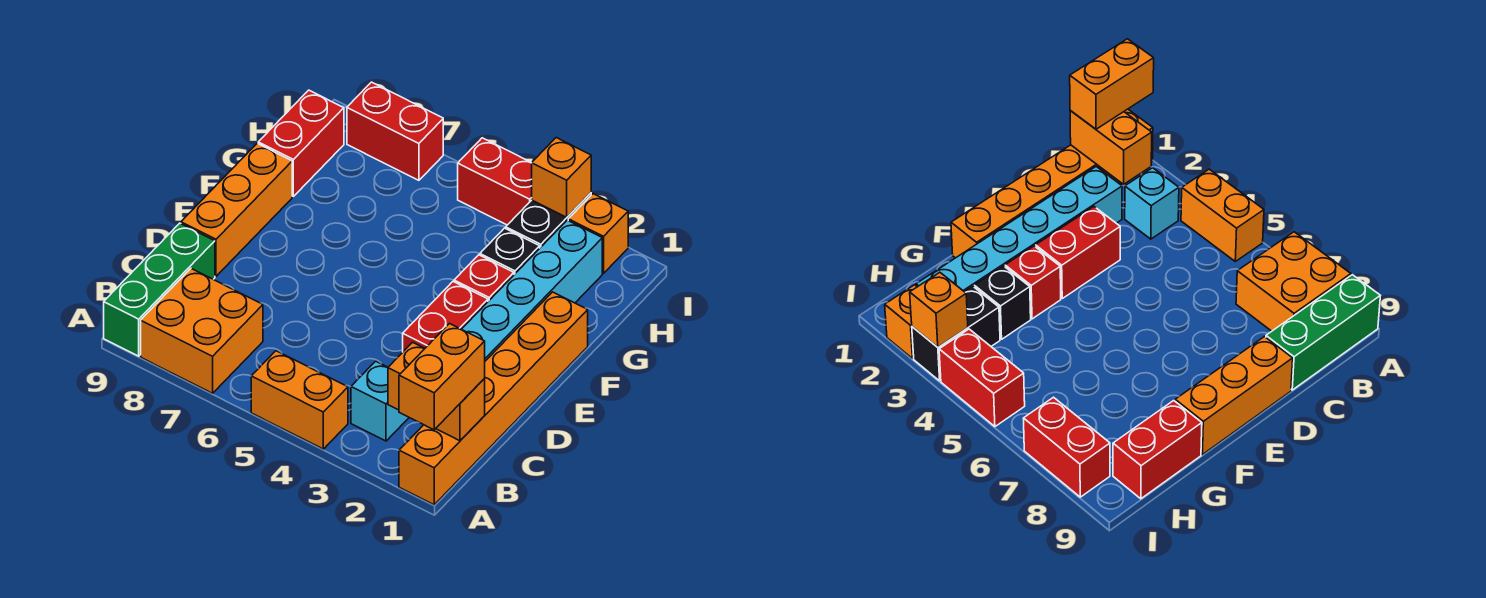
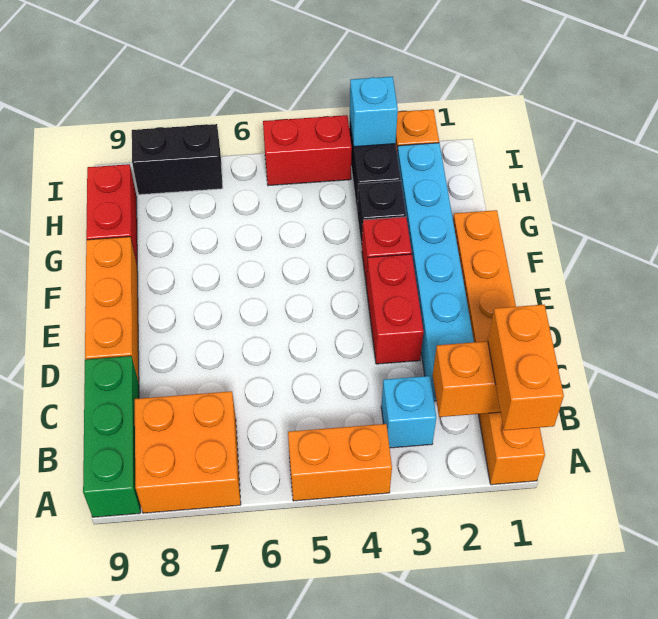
orange brick I3 level 2 -> cyan brick I3 level 2
red brick I7:I8 level 1 -> black brick I7:I8 level 1

